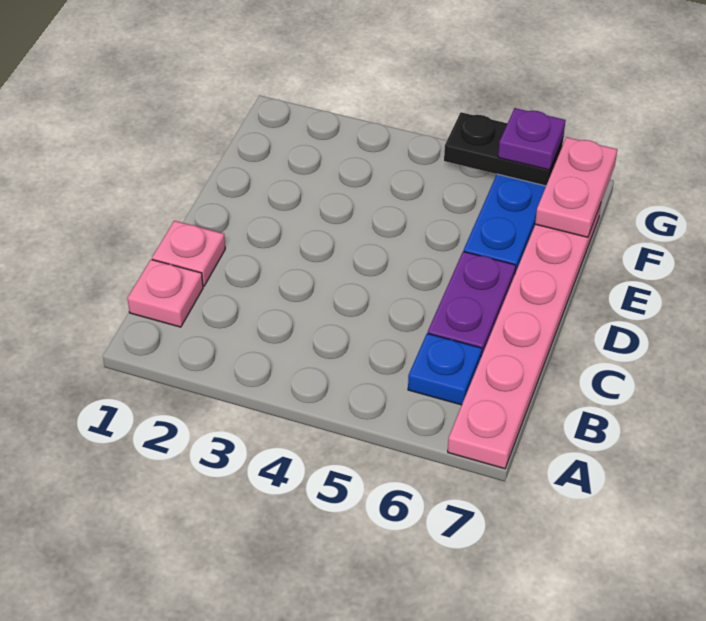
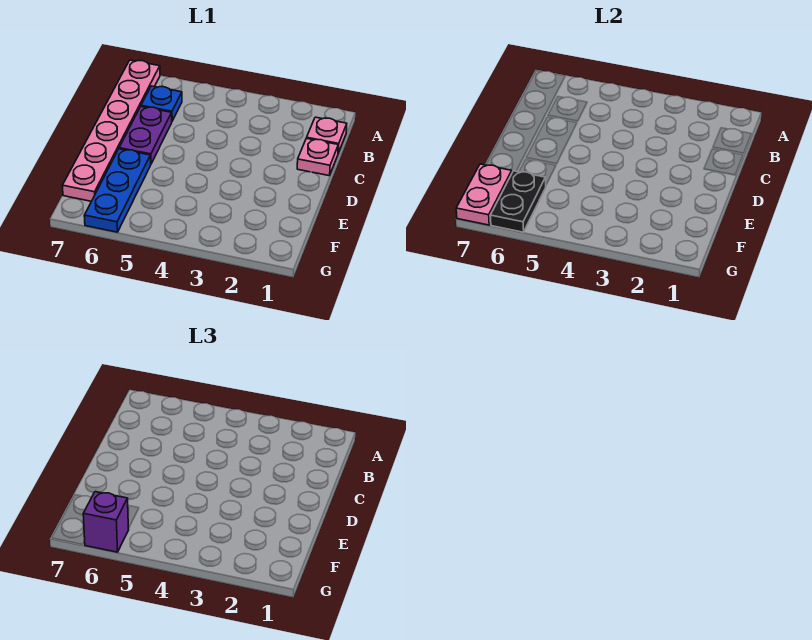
black plate G5:G6 level 2 -> black plate F6:G6 level 2
purple plate G6 level 3 -> purple brick G6 level 3

